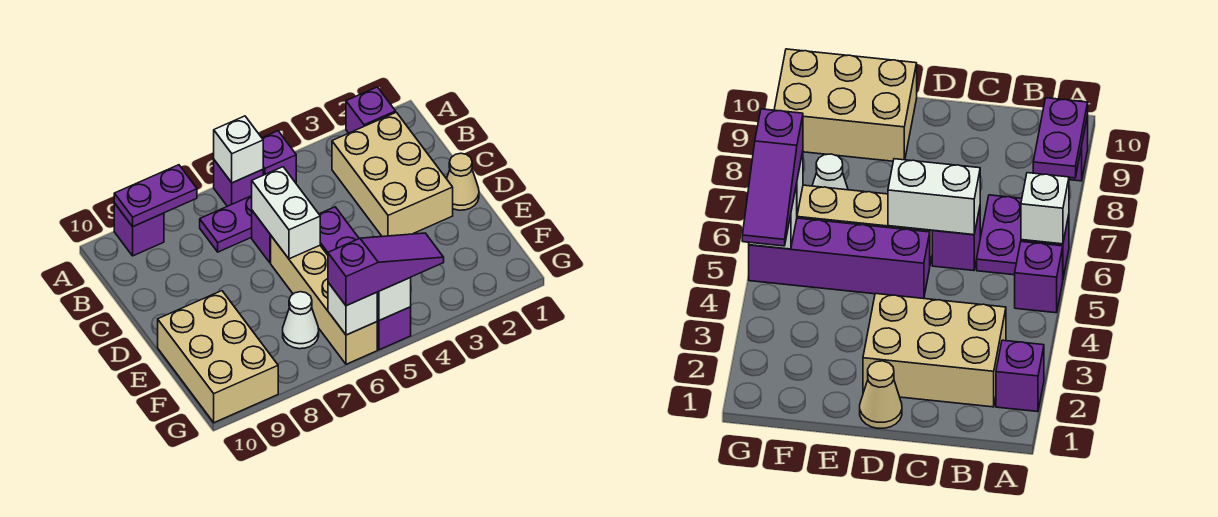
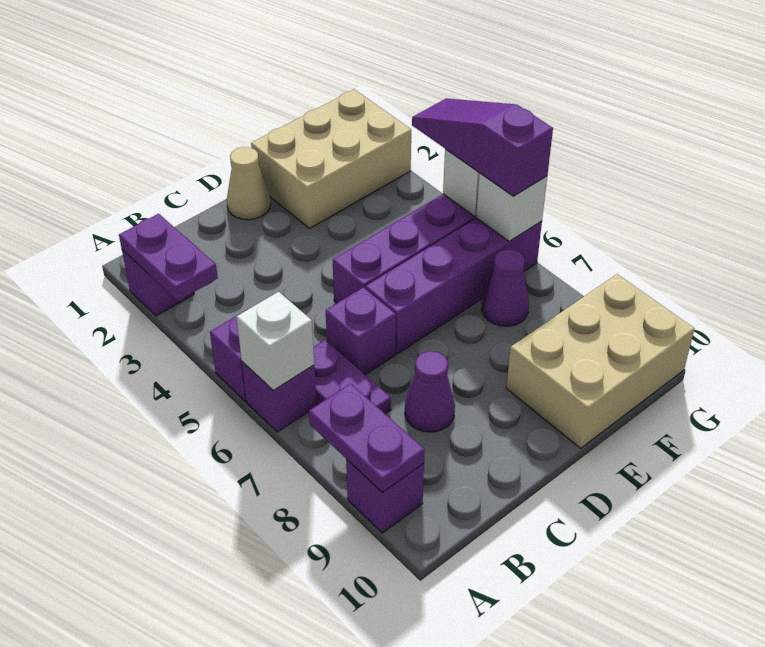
none -> purple plate A2:A3 level 2
tan brick B2:D3 level 1 -> tan brick E1:G2 level 1
white brick C6:D6 level 2 -> none
none -> purple cone C8 level 1
tan brick D6:G6 level 1 -> purple brick D6:G6 level 1
white cone F7 level 1 -> purple cone F7 level 1

